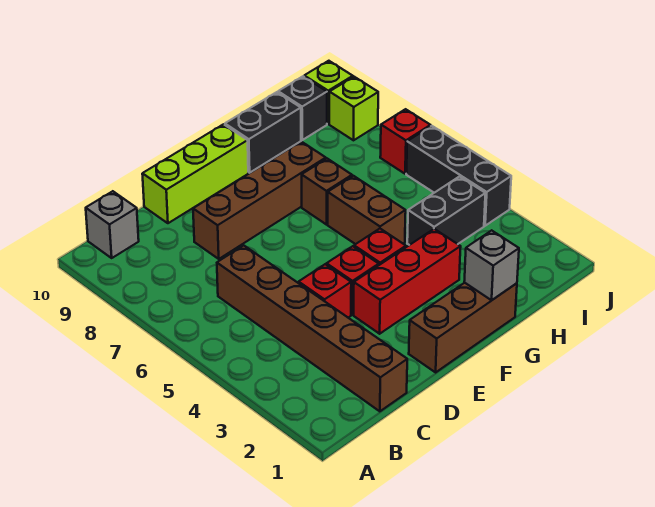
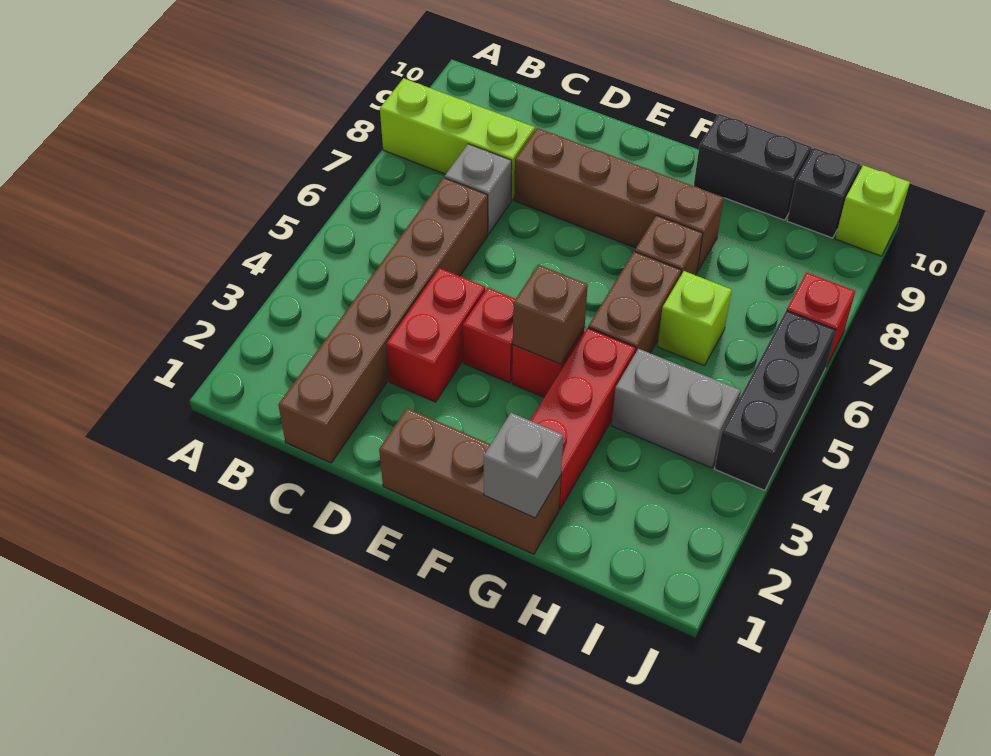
grey brick B10 level 1 -> grey brick C7 level 1
red brick D4 level 1 -> red brick D3:D4 level 1
lime brick D10:F10 level 1 -> lime brick A8:C8 level 1
red brick E3:G3 level 1 -> red brick G2:G4 level 1
none -> brown brick F4 level 2
black brick H4:I4 level 1 -> grey brick H4:I4 level 1
lime brick J9 level 1 -> lime brick H6 level 1

